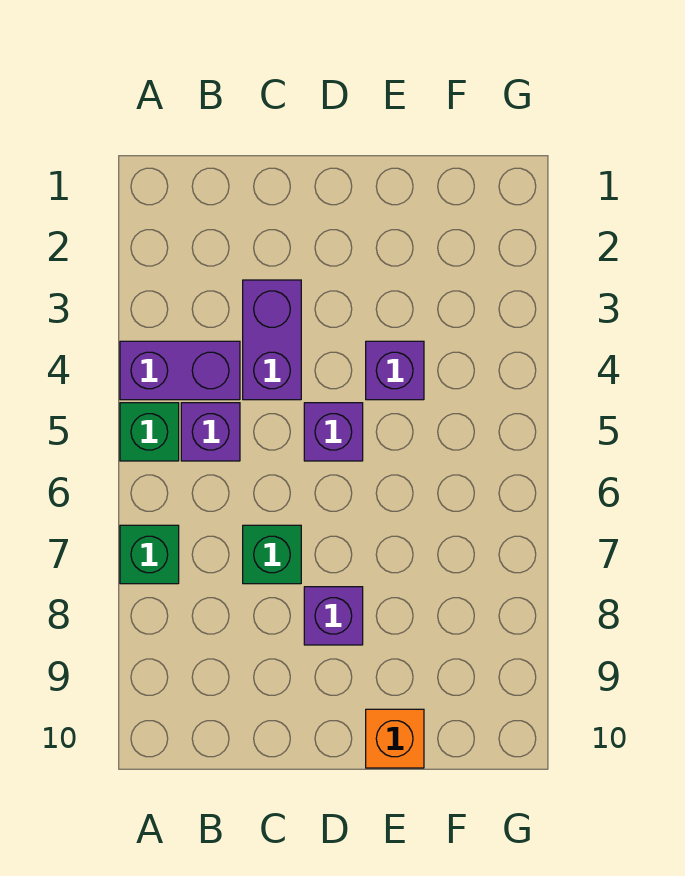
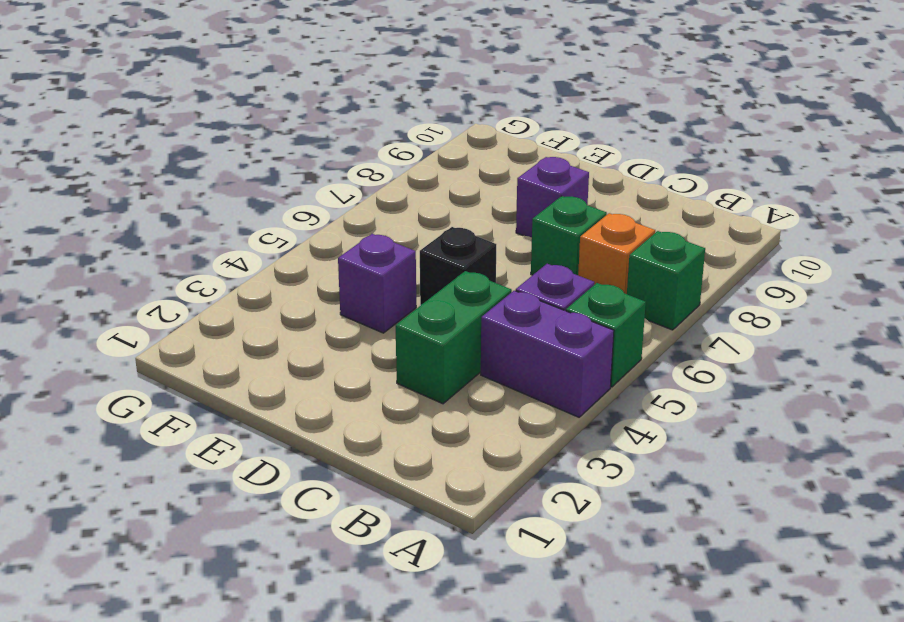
purple brick C3:C4 level 1 -> green brick C3:C4 level 1
purple brick D5 level 1 -> black brick D5 level 1
orange brick E10 level 1 -> orange brick B7 level 1

